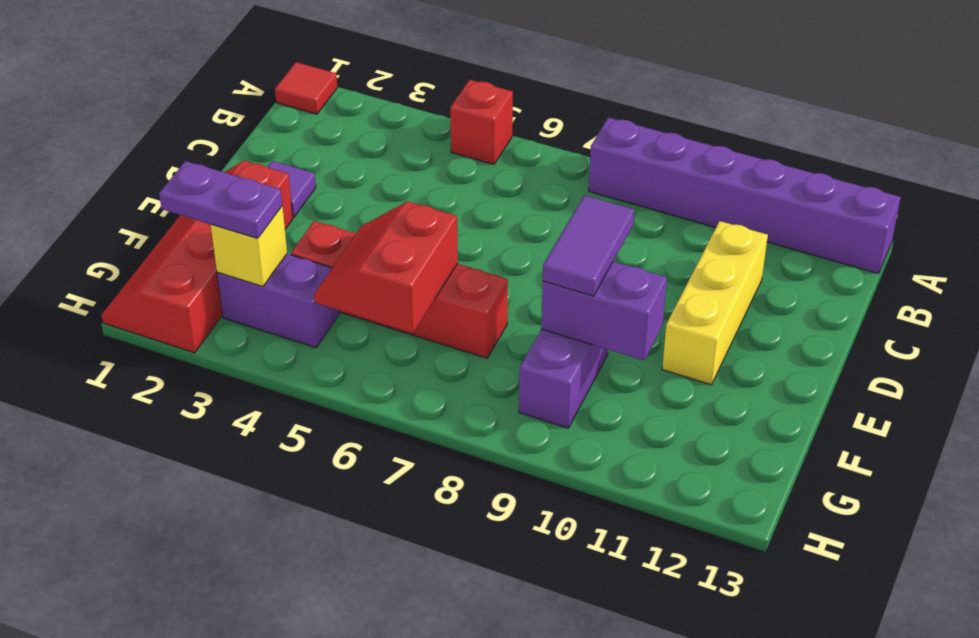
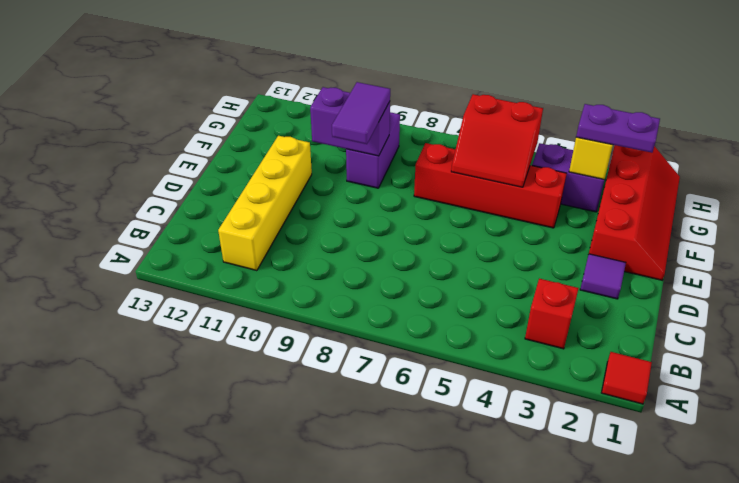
red brick A5 level 1 -> red brick B3 level 1
purple brick A8:A13 level 1 -> none
yellow brick C11:E11 level 1 -> yellow brick B11:E11 level 1
red slope F5:G6 level 2 top 6 -> red slope F5:G6 level 2 top G

